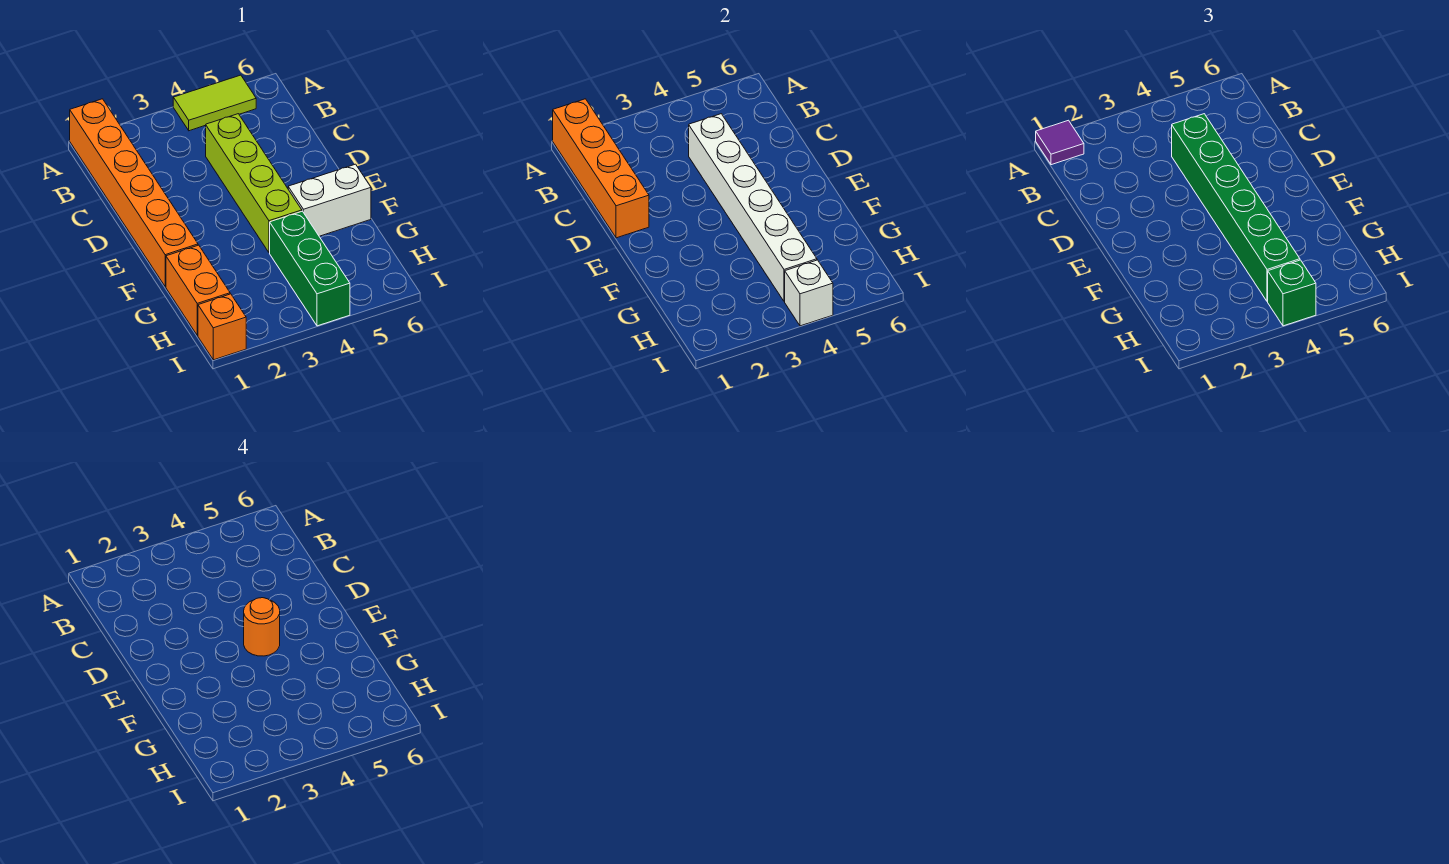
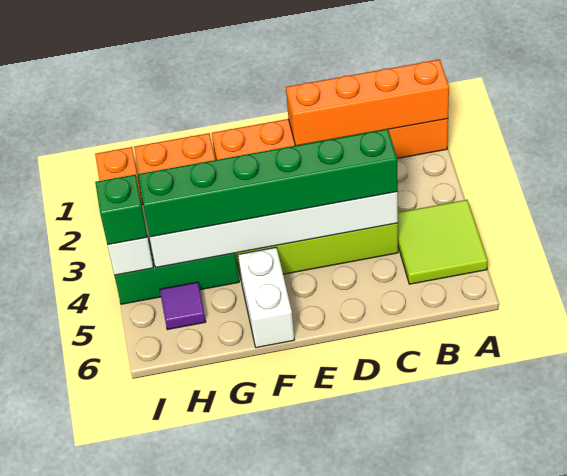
purple tile A1 level 3 -> purple tile H5 level 1
lime tile A4:A5 level 1 -> lime tile A4:B5 level 1
orange round brick E4 level 4 -> none

